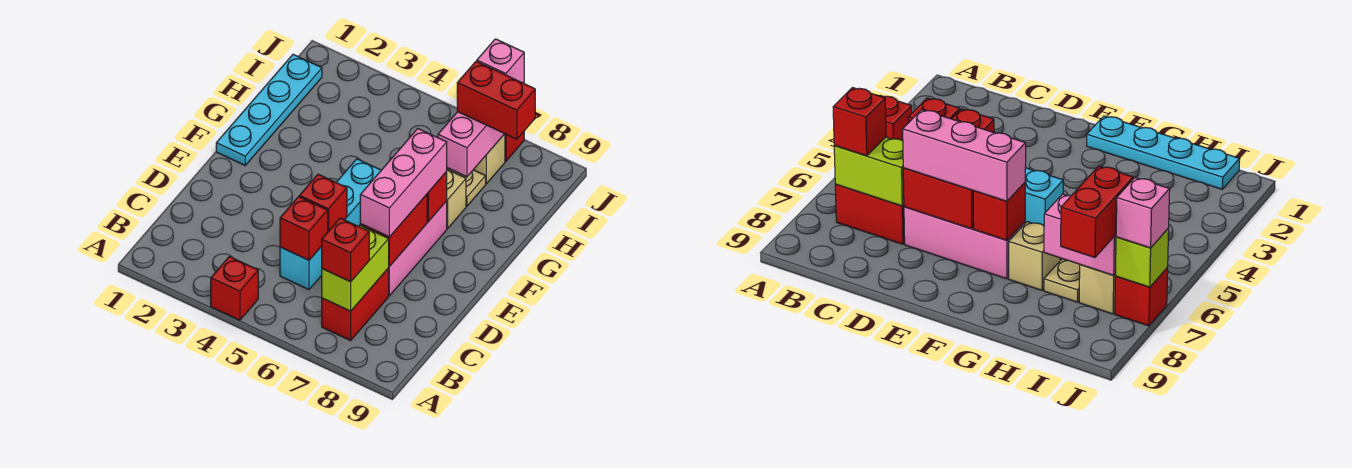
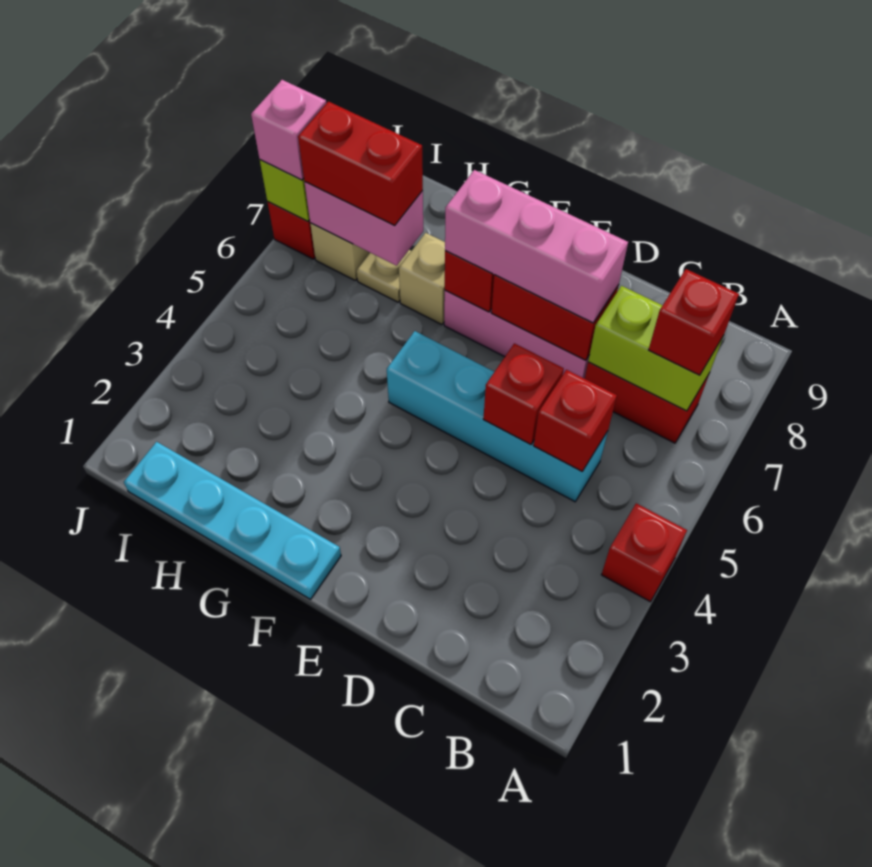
red brick I7:I8 level 3 -> red brick H7:I7 level 3

